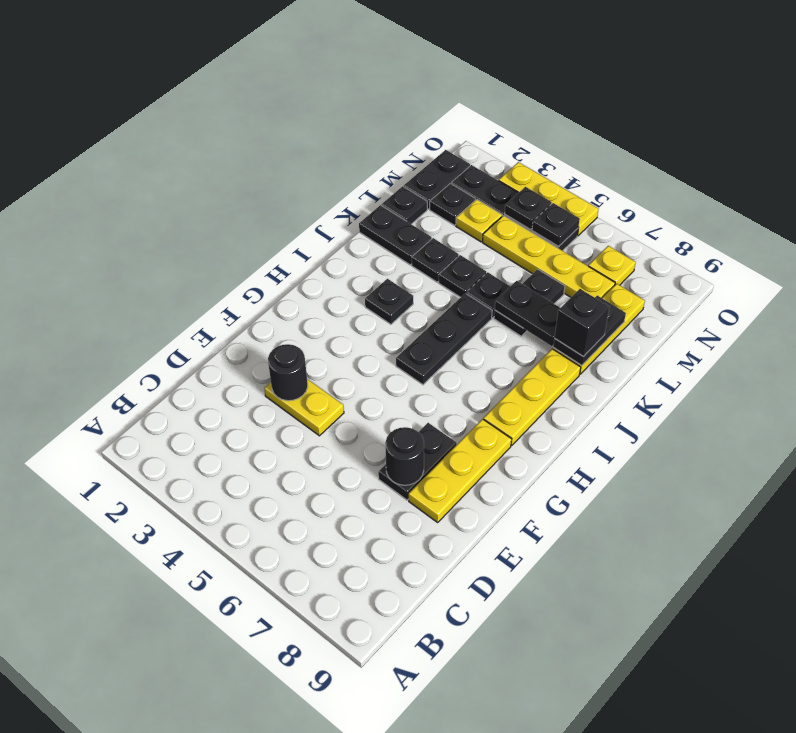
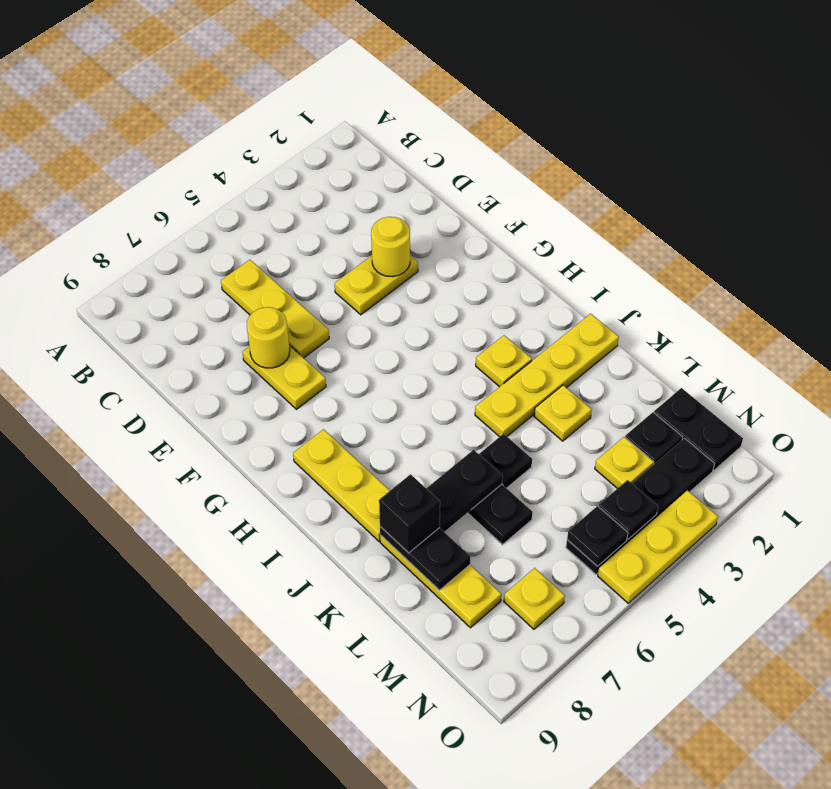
black round brick E3 level 2 -> yellow round brick E3 level 2
black plate E7:F7 level 1 -> yellow plate E7:F7 level 1
black round brick E7 level 2 -> yellow round brick E7 level 2
yellow plate E8:G8 level 1 -> yellow plate C6:E6 level 1
black plate H5:J5 level 1 -> none
black plate I3 level 1 -> yellow plate I3 level 1
black plate K1:K2 level 1 -> none
black plate K3 level 1 -> yellow plate K3 level 1
black plate K4 level 1 -> none
black plate L1 level 1 -> none
yellow plate M4:M7 level 1 -> yellow plate J1:J4 level 1

